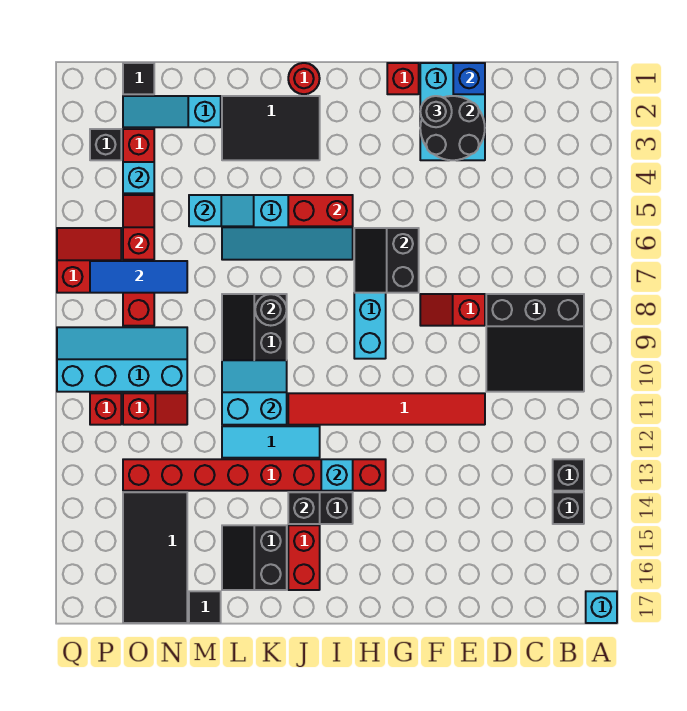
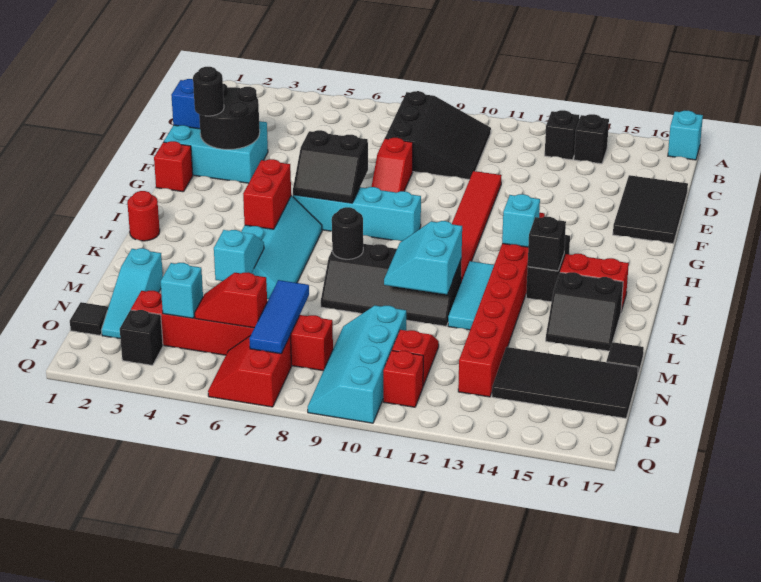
black tile J2:L3 level 1 -> black tile D16:F17 level 1

